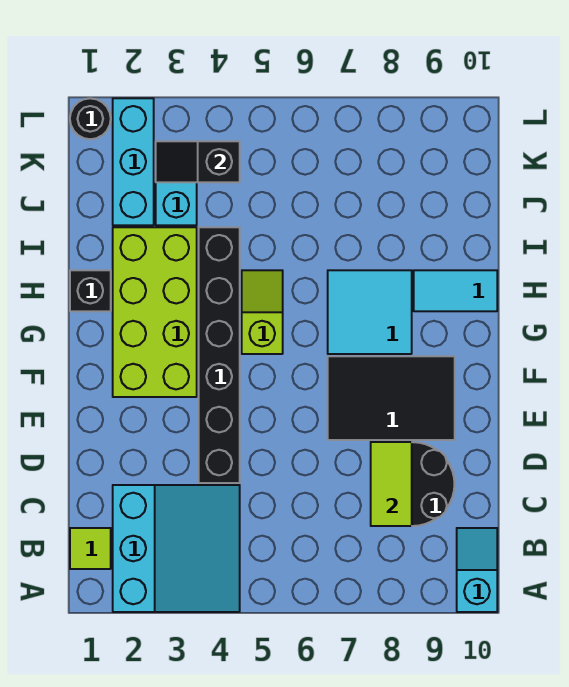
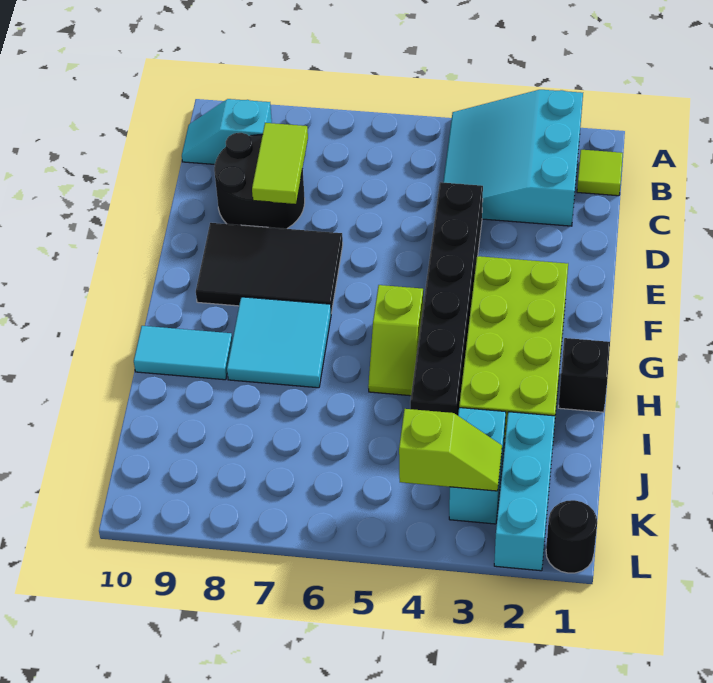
cyan slope A10:B10 level 1 top A -> cyan slope B9:B10 level 1 top 9
black slope K3:K4 level 2 top 4 -> lime slope K3:K4 level 2 top 4

